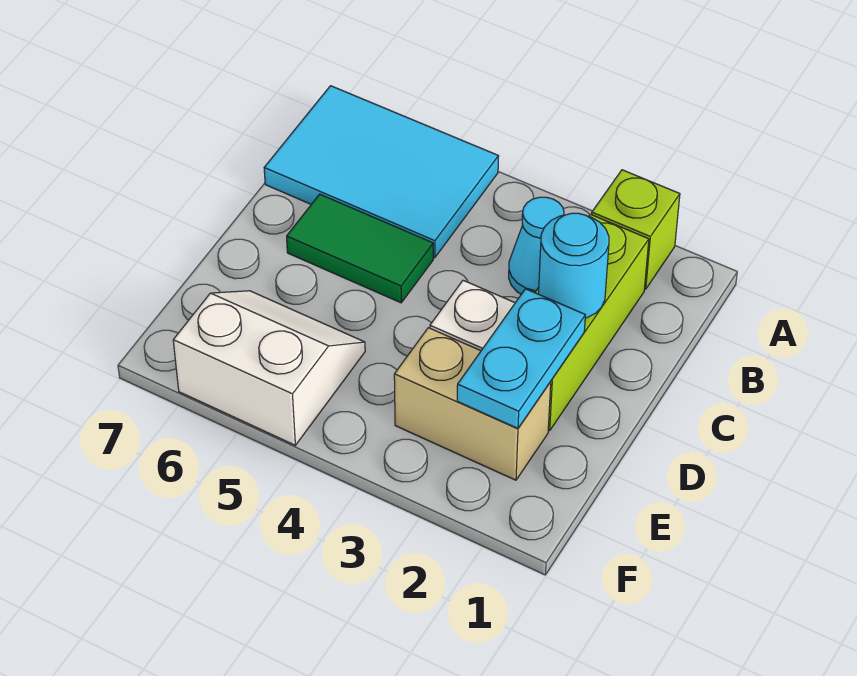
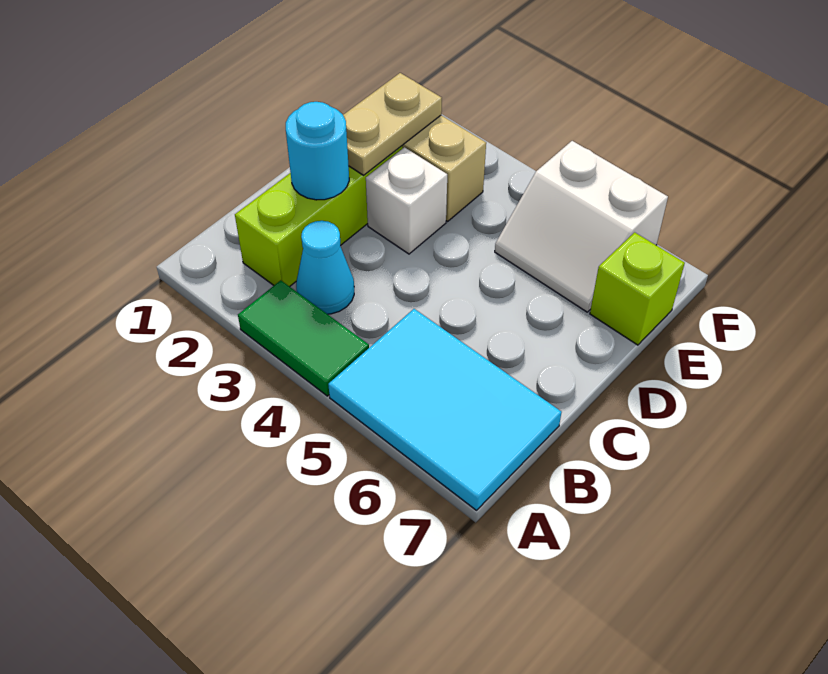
lime brick A2 level 1 -> lime brick E7 level 1
green tile C5:C6 level 1 -> green tile A3:A4 level 1
cyan plate D2:E2 level 2 -> tan plate D2:E2 level 2

